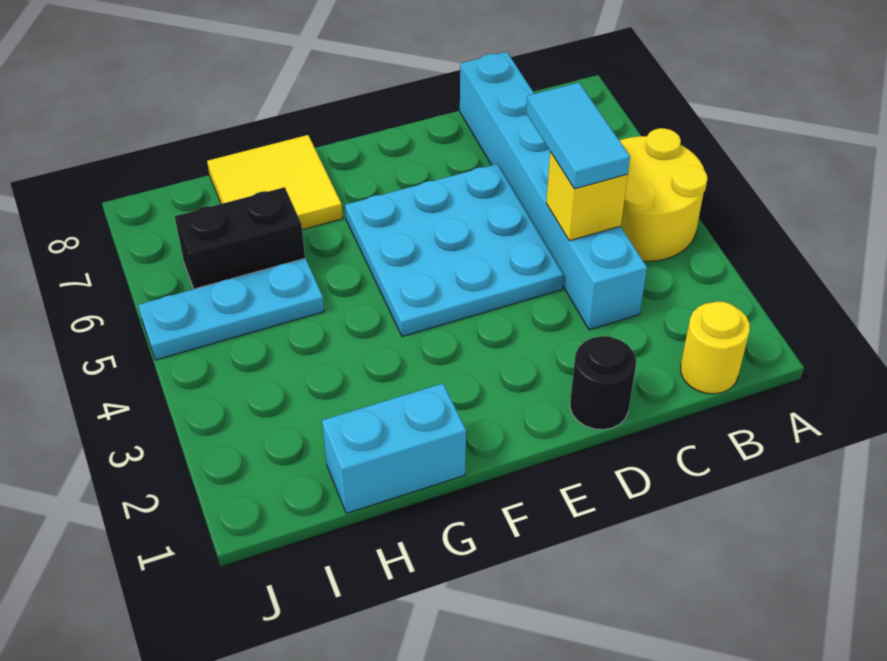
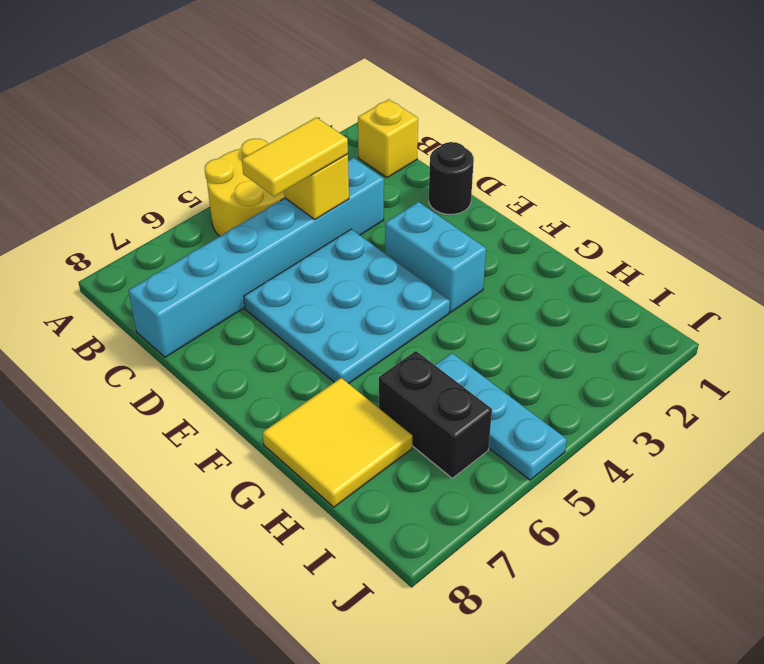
yellow round brick B1 level 1 -> yellow brick B1 level 1
cyan tile C4:C5 level 3 -> yellow tile C4:C5 level 3
cyan brick G1:H1 level 1 -> cyan brick E3:F3 level 1

